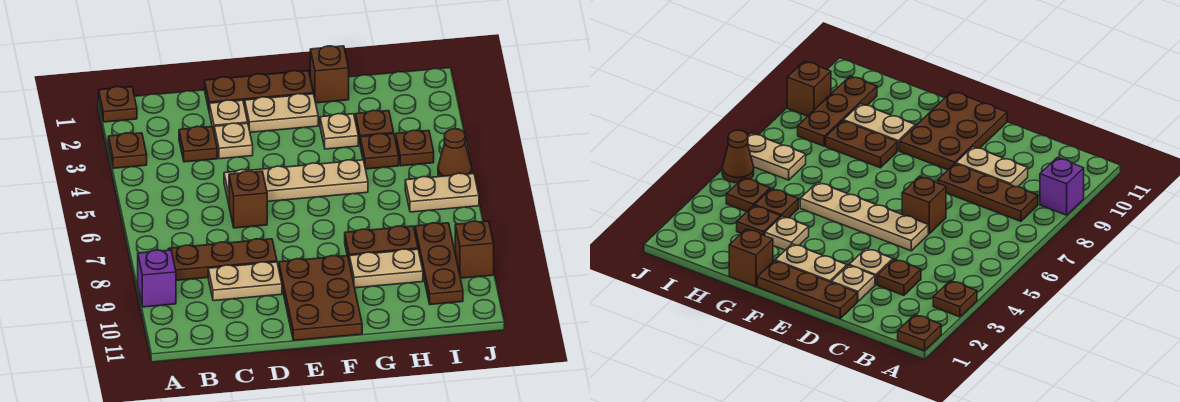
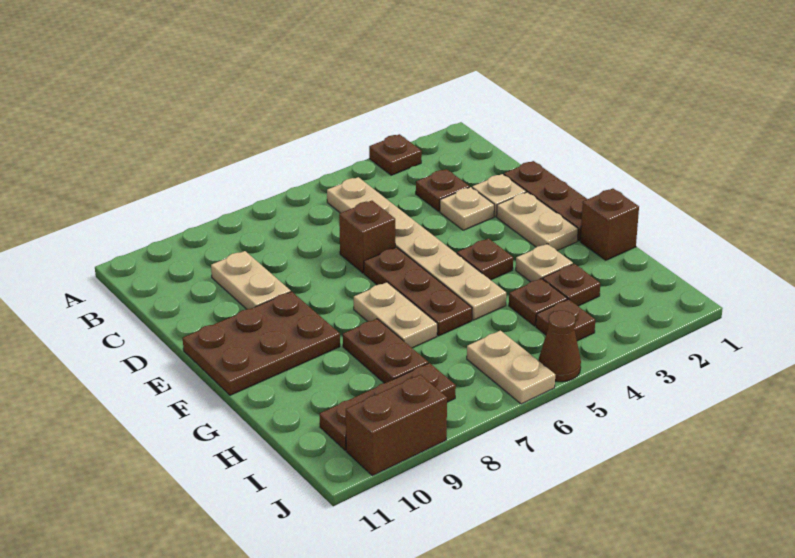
brown plate A1 level 1 -> brown plate F4 level 1
purple brick A9 level 1 -> none
brown plate B8:D8 level 1 -> brown plate E6:G6 level 1
tan plate D5:G5 level 1 -> tan plate B5:G5 level 1
tan plate G9:H9 level 1 -> tan plate F7:G7 level 1
brown brick J9 level 1 -> brown brick J9:J10 level 1

